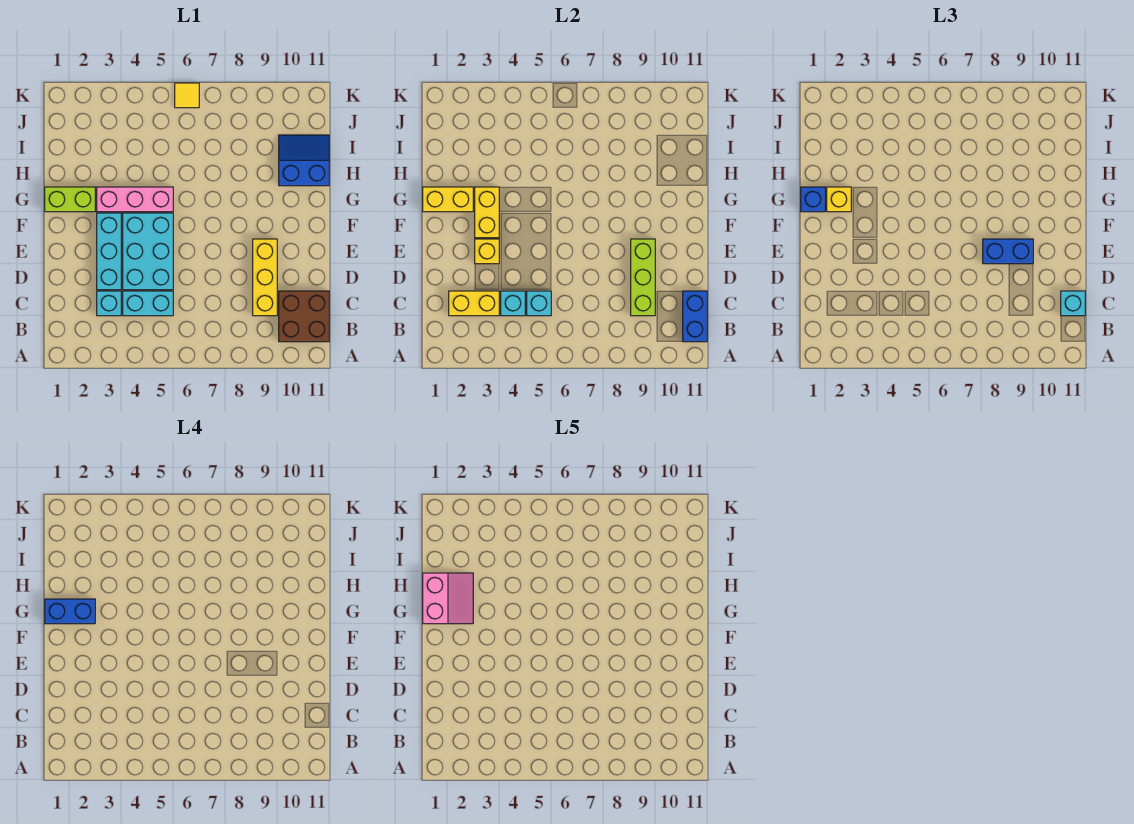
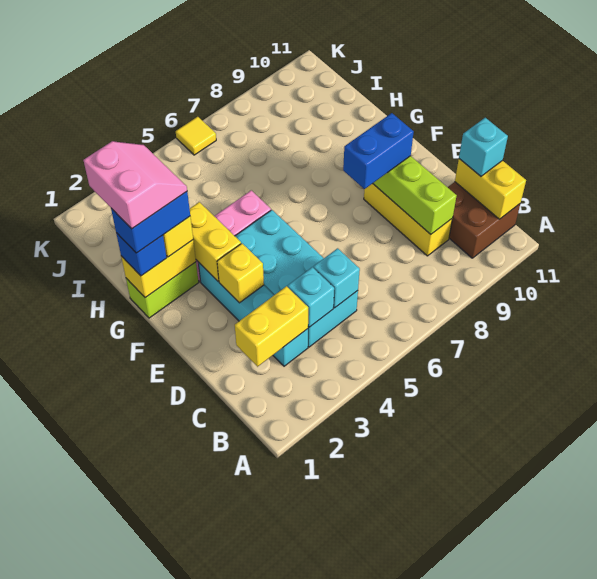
blue brick B11:C11 level 2 -> yellow brick B11:C11 level 2
blue slope H10:I11 level 1 top H -> none

